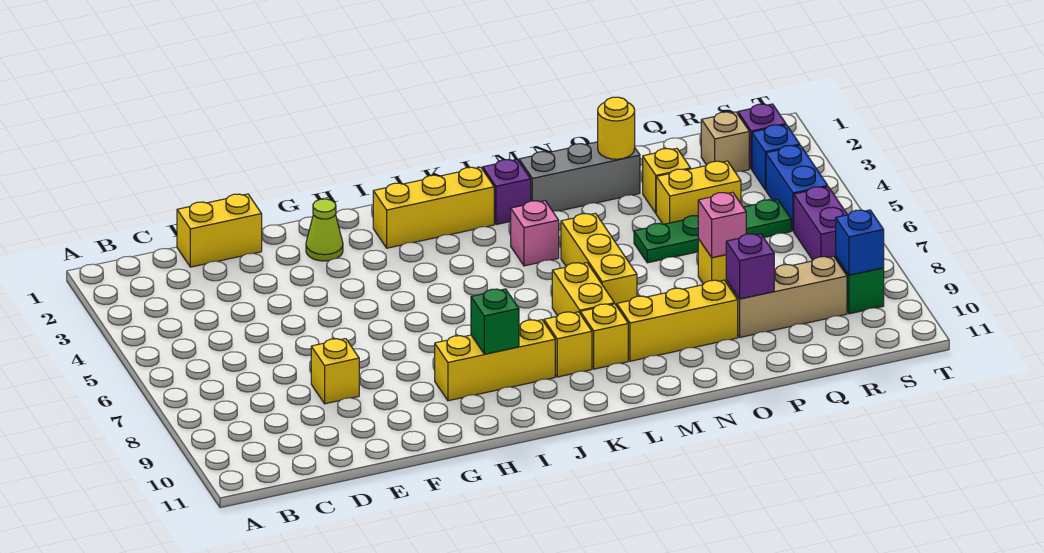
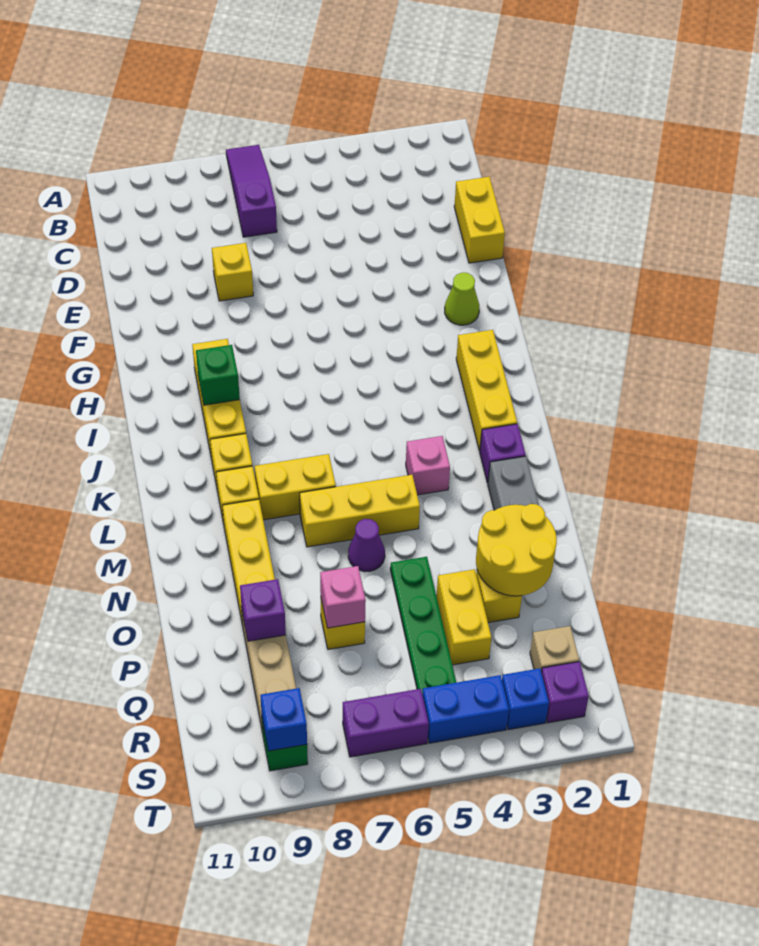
none -> purple slope A7:C7 level 1 top C
none -> purple cone N6 level 1
yellow round brick O2 level 2 -> yellow round brick O2:P3 level 2

